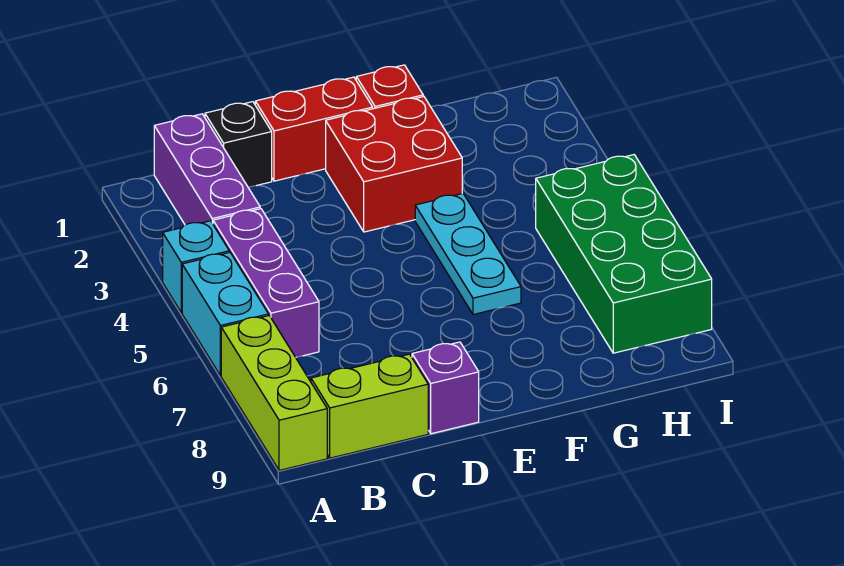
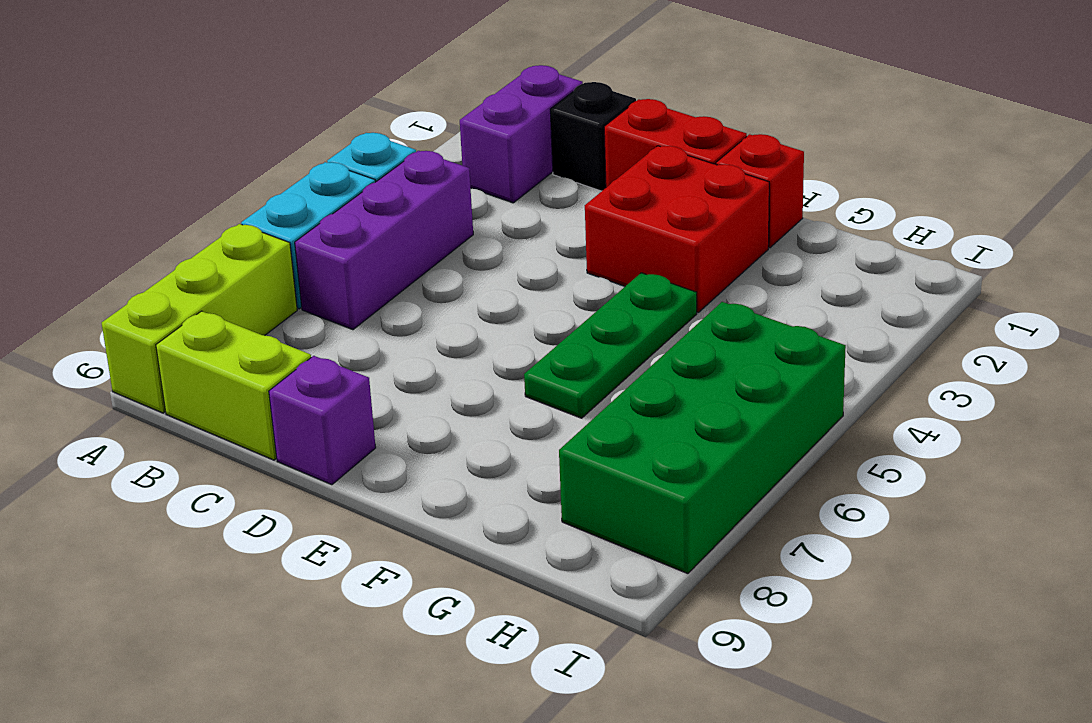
purple brick B1:B3 level 1 -> purple brick B1:B2 level 1
cyan plate F4:F6 level 1 -> green plate F4:F6 level 1

